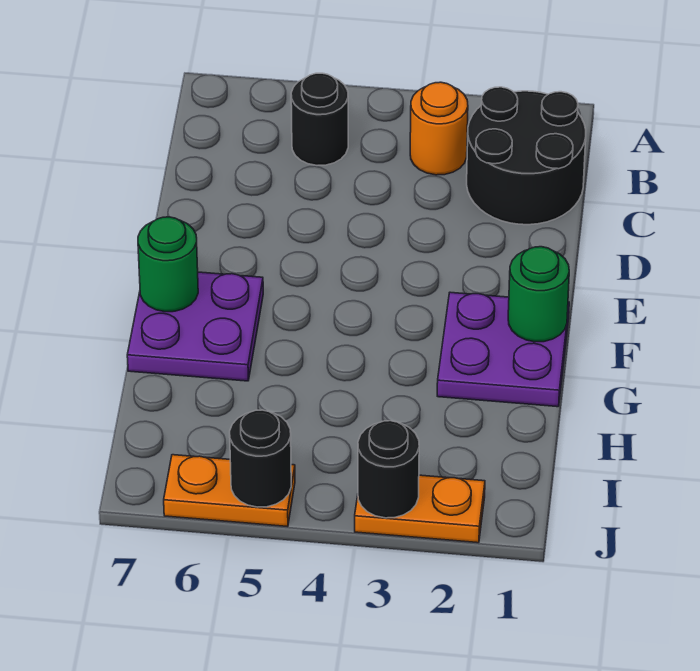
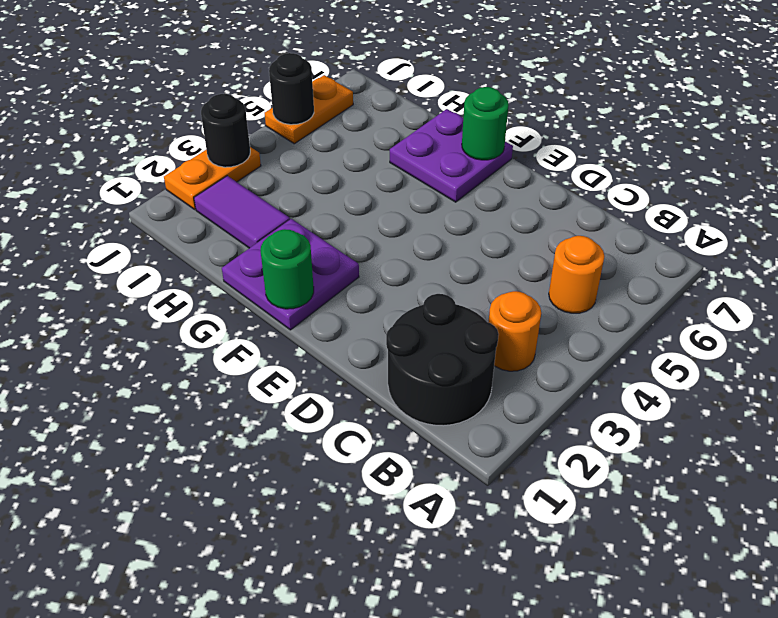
black round brick B5 level 1 -> orange round brick B5 level 1
none -> purple tile H2:I2 level 1

